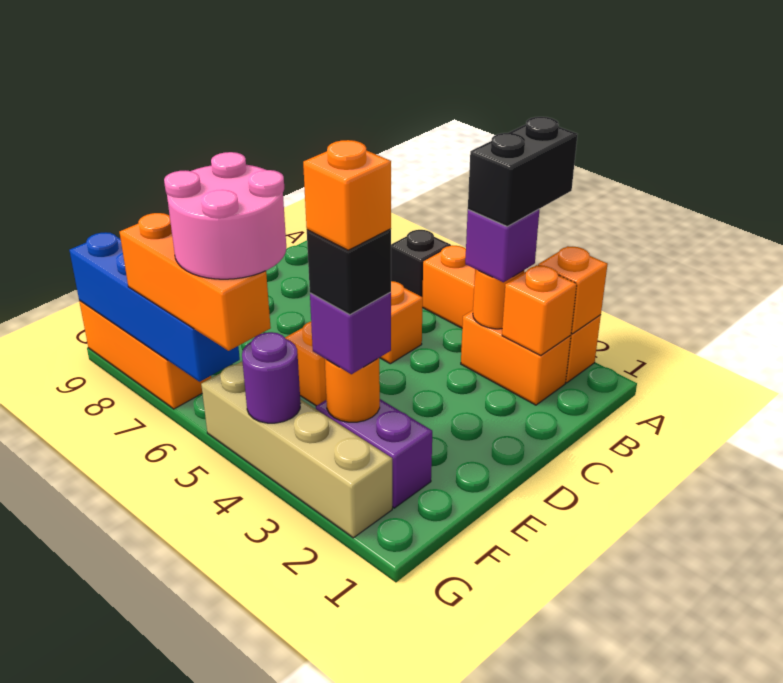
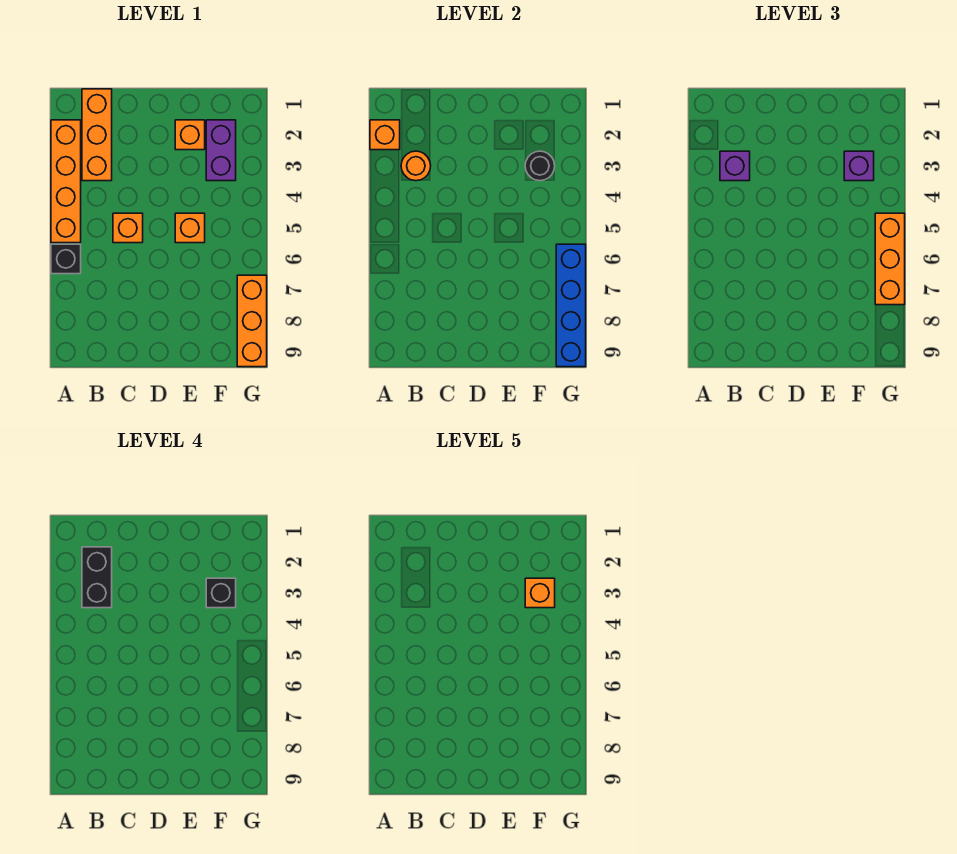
black brick A3:B3 level 4 -> black brick B2:B3 level 4
orange brick B2:B3 level 1 -> orange brick B1:B3 level 1
orange brick B2 level 2 -> orange brick E2 level 1
orange round brick F3 level 2 -> black round brick F3 level 2
pink round brick F5:G6 level 4 -> none
tan brick G2:G5 level 1 -> none
purple round brick G4 level 2 -> none

